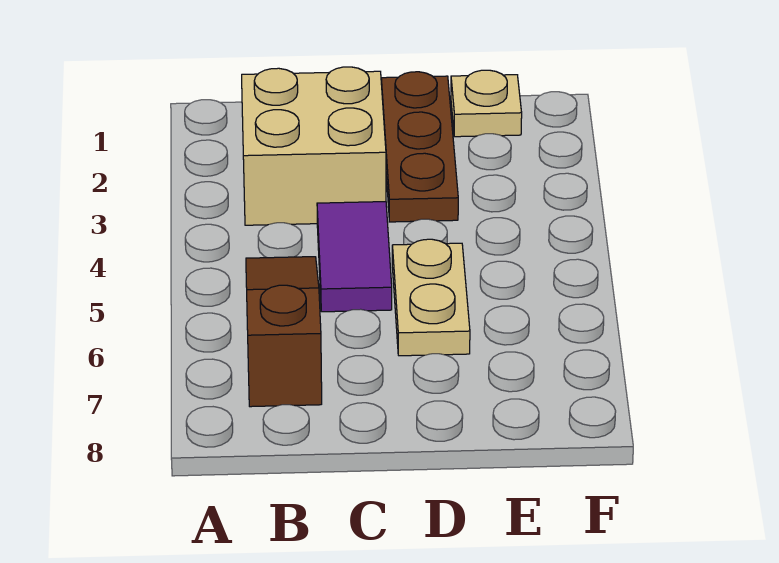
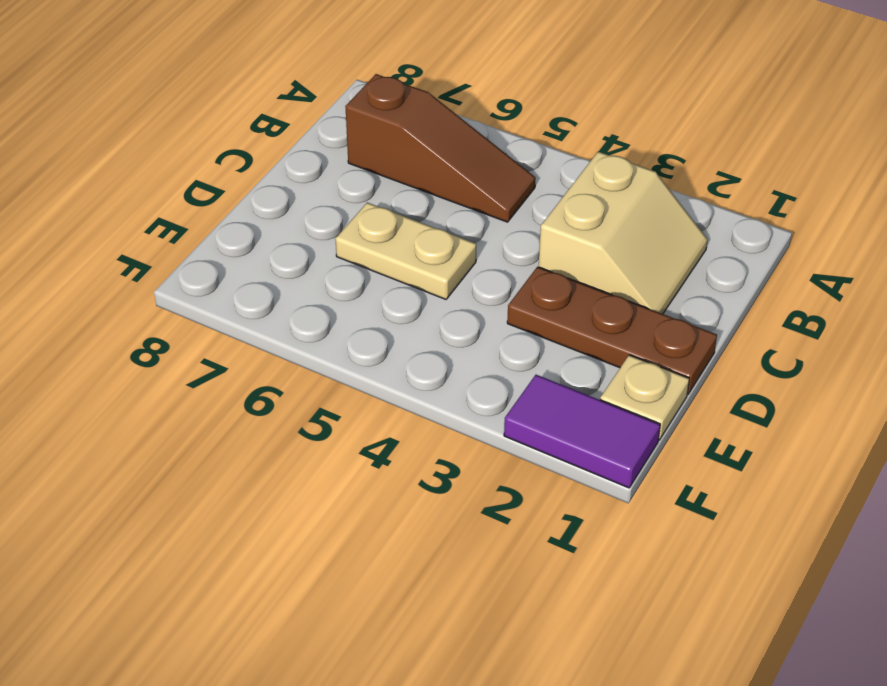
tan brick B2:C3 level 1 -> tan slope B2:C3 level 1 top 3
purple tile C4:C5 level 1 -> purple tile F1:F2 level 1

